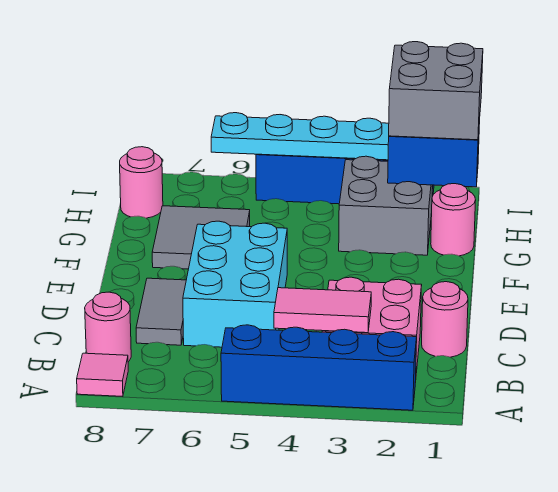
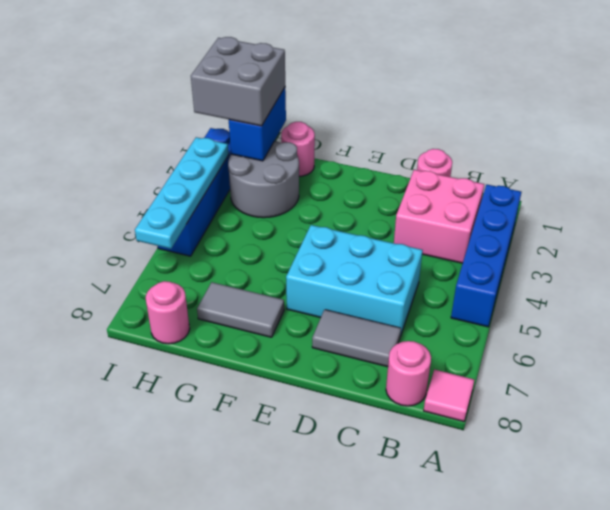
pink tile B3:B4 level 2 -> none
grey tile F6:G7 level 1 -> grey tile F7:G7 level 1
grey brick G2:H3 level 1 -> grey round brick G2:H3 level 1

